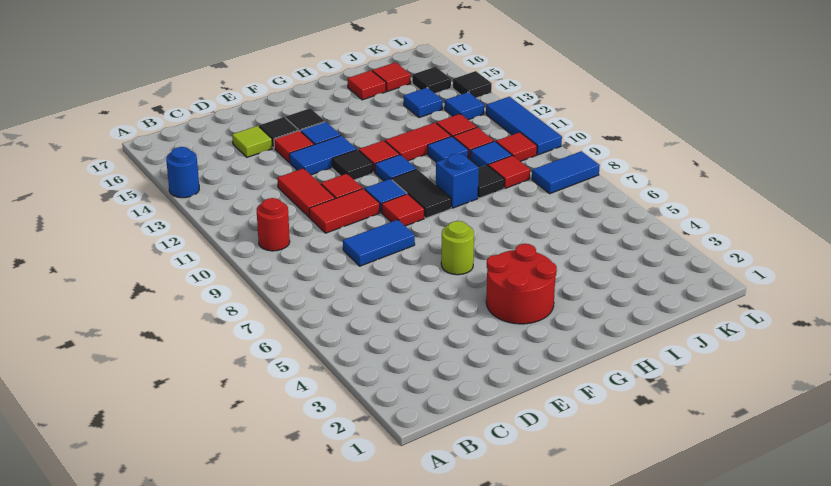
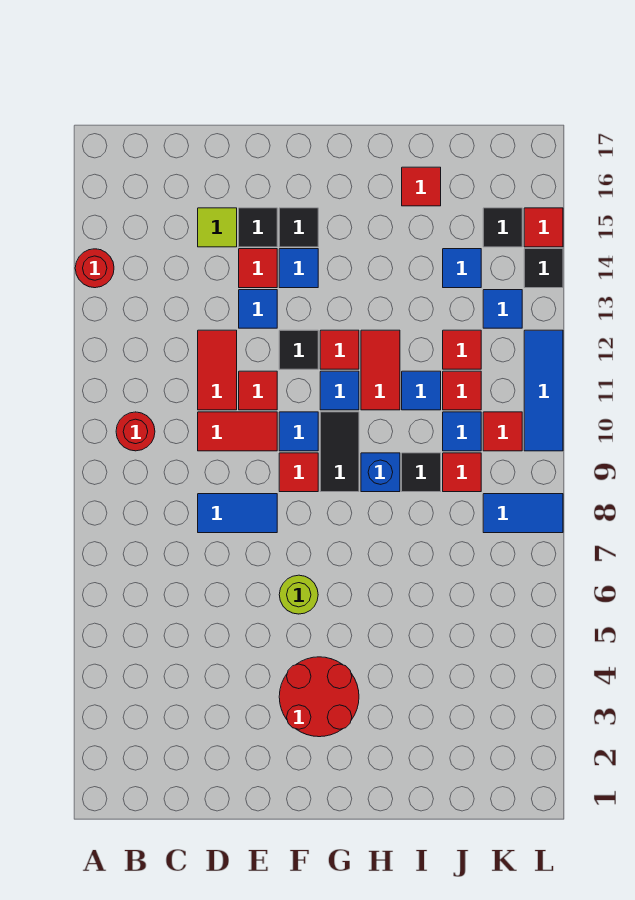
blue round brick A14 level 1 -> red round brick A14 level 1
blue tile E13:F13 level 1 -> blue tile E13 level 1
red tile H12:I12 level 1 -> red tile H11:H12 level 1
red tile J16 level 1 -> red tile L15 level 1

